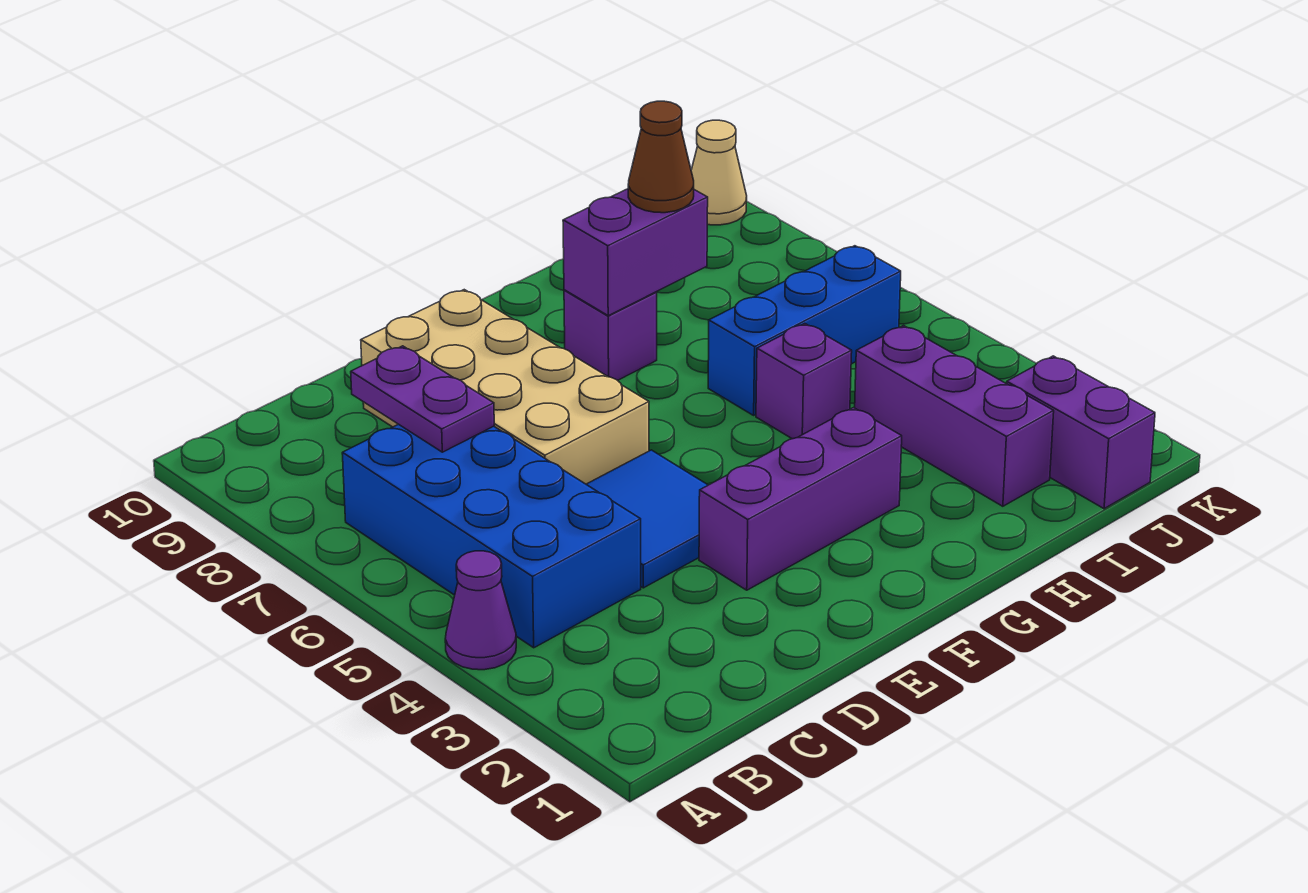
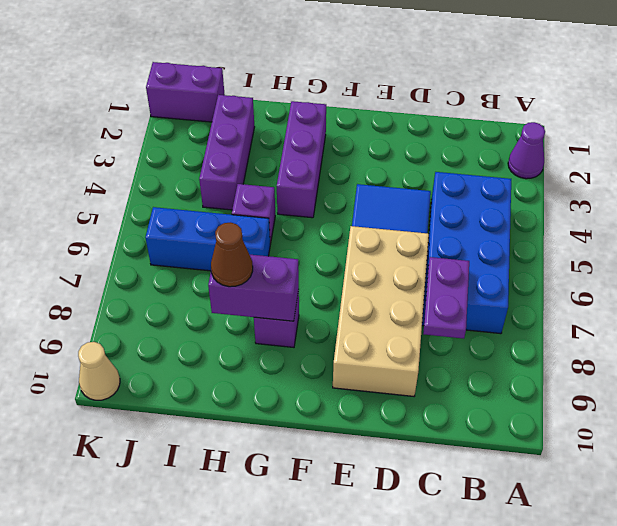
purple cone A4 level 1 -> purple cone A2 level 1
purple brick E3:G3 level 1 -> purple brick G2:G4 level 1
purple brick J1:J2 level 1 -> purple brick J1:K1 level 1

